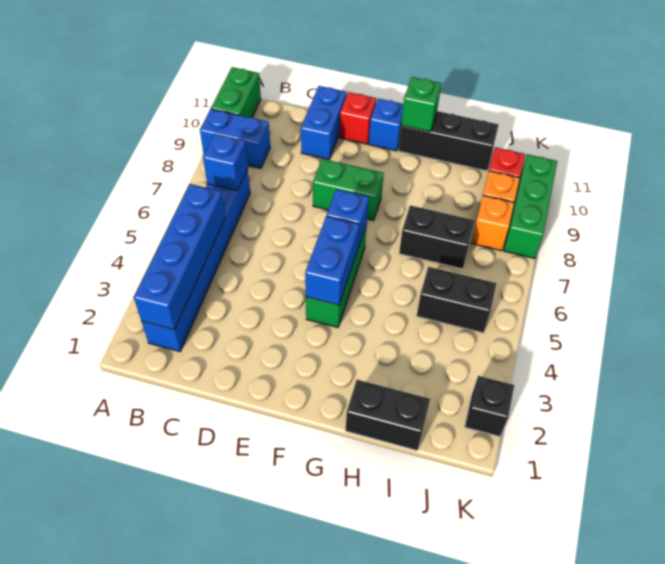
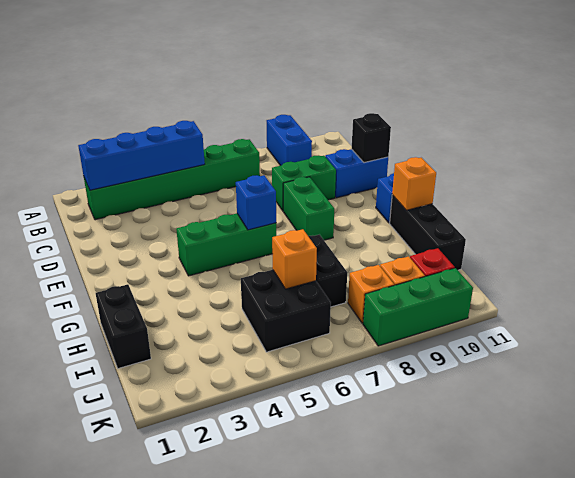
green brick A10:A11 level 1 -> green brick D8:D9 level 1
blue brick B2:B7 level 1 -> green brick B2:B7 level 1
blue brick B7 level 2 -> none
red brick E11 level 1 -> none
blue brick F4:F5 level 2 -> none
green brick G11 level 2 -> orange brick G11 level 2
black brick I5:J5 level 1 -> black brick I5:J6 level 1
none -> orange brick I6 level 2
black brick K2 level 1 -> black brick D11 level 2

